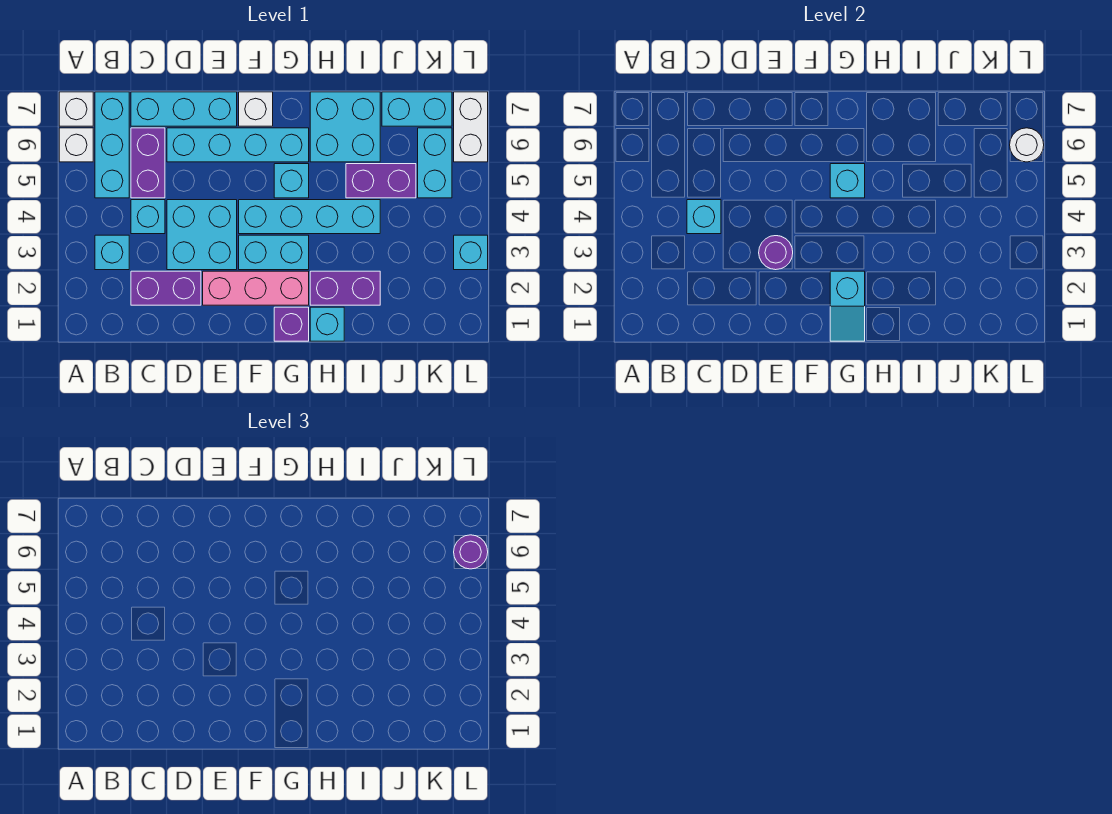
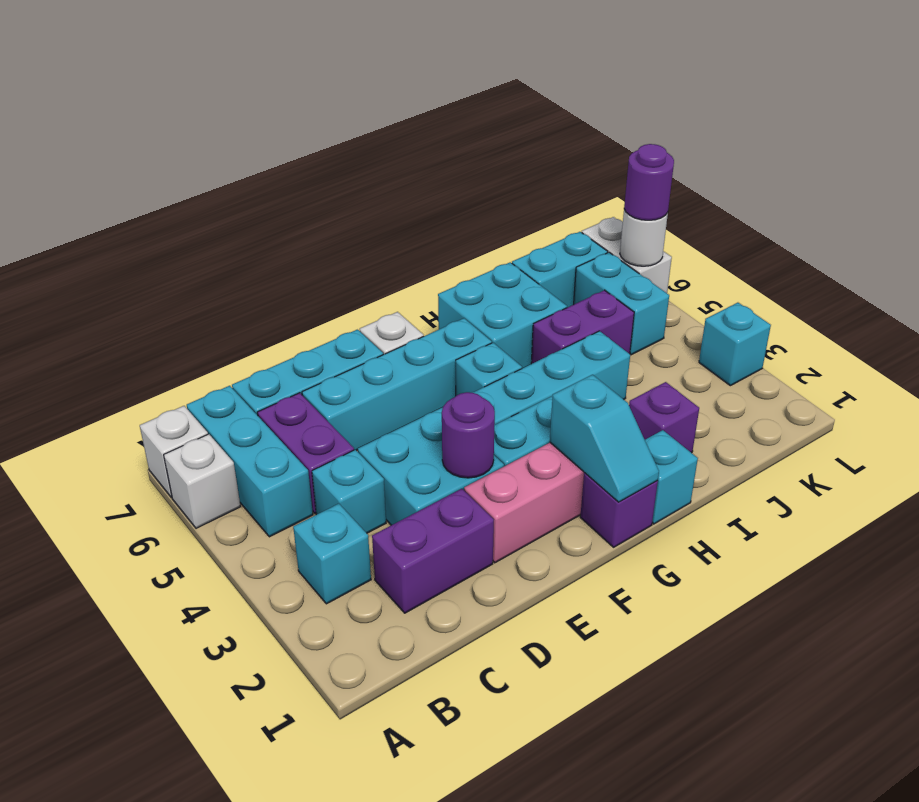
cyan brick C4 level 2 -> none
cyan brick G5 level 2 -> none
purple brick H2:I2 level 1 -> purple brick I2 level 1

